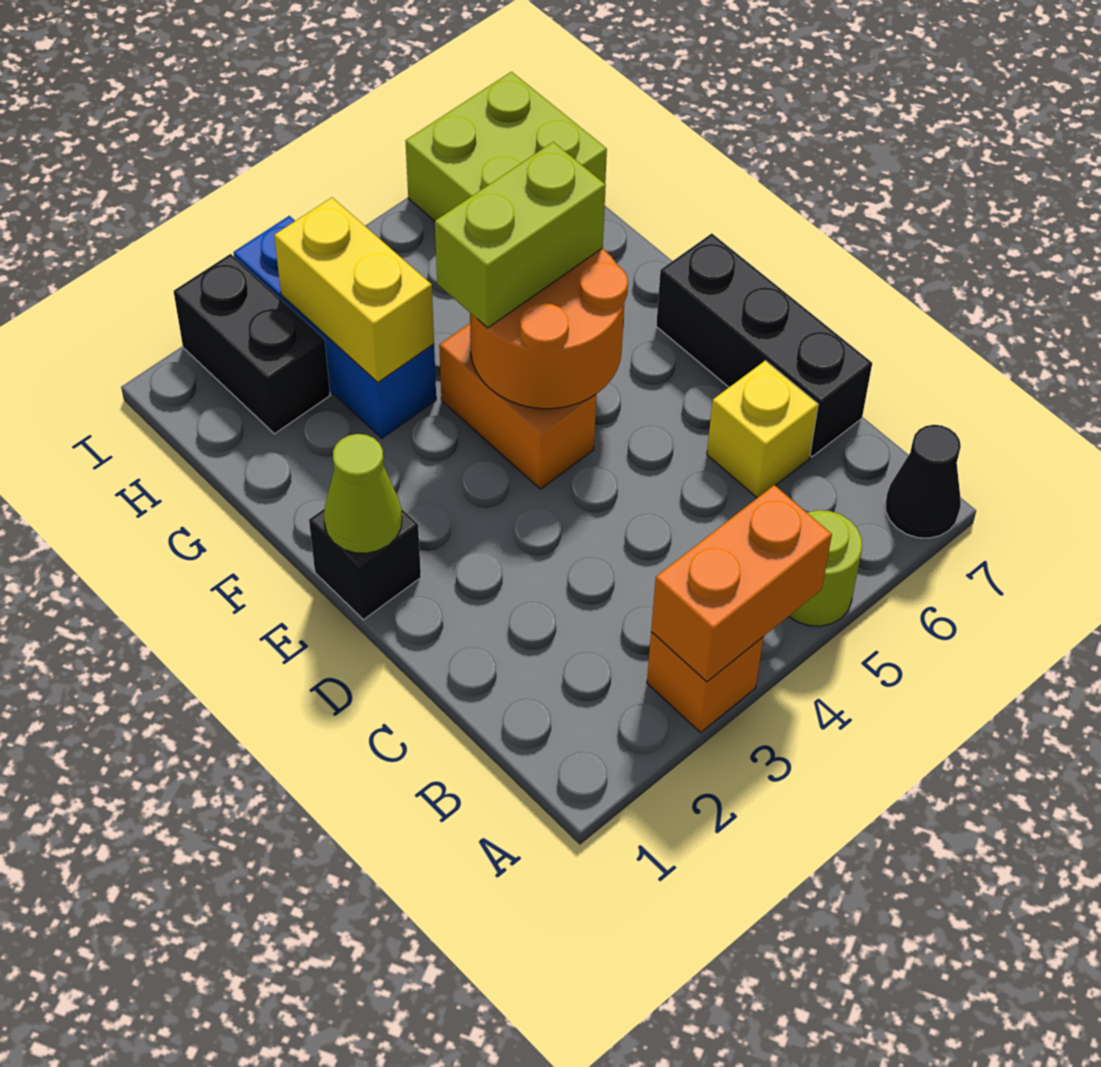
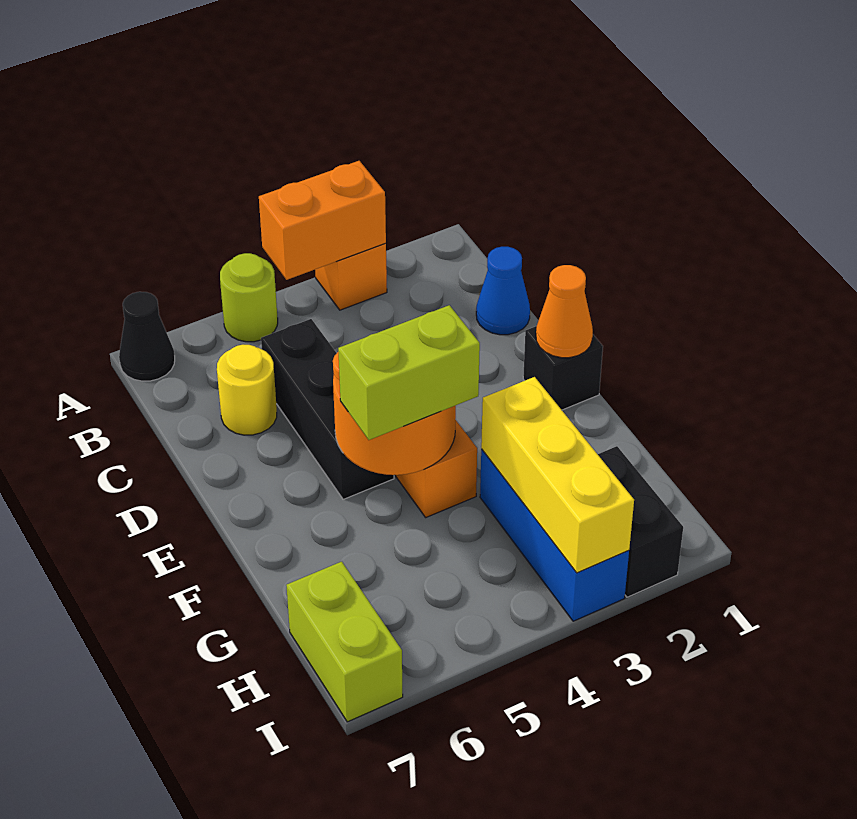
none -> blue cone C1 level 1
yellow brick C6 level 1 -> yellow round brick C6 level 1
black brick C7:E7 level 1 -> black brick C5:E5 level 1
lime cone E1 level 2 -> orange cone E1 level 2
yellow brick G3:H3 level 2 -> yellow brick G3:I3 level 2
lime brick H6:I7 level 1 -> lime brick H7:I7 level 1

